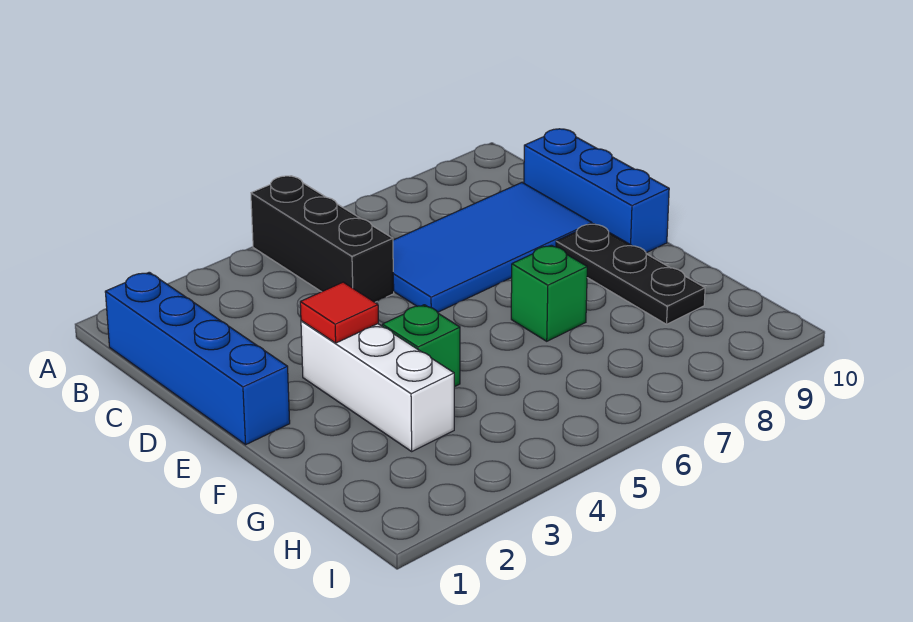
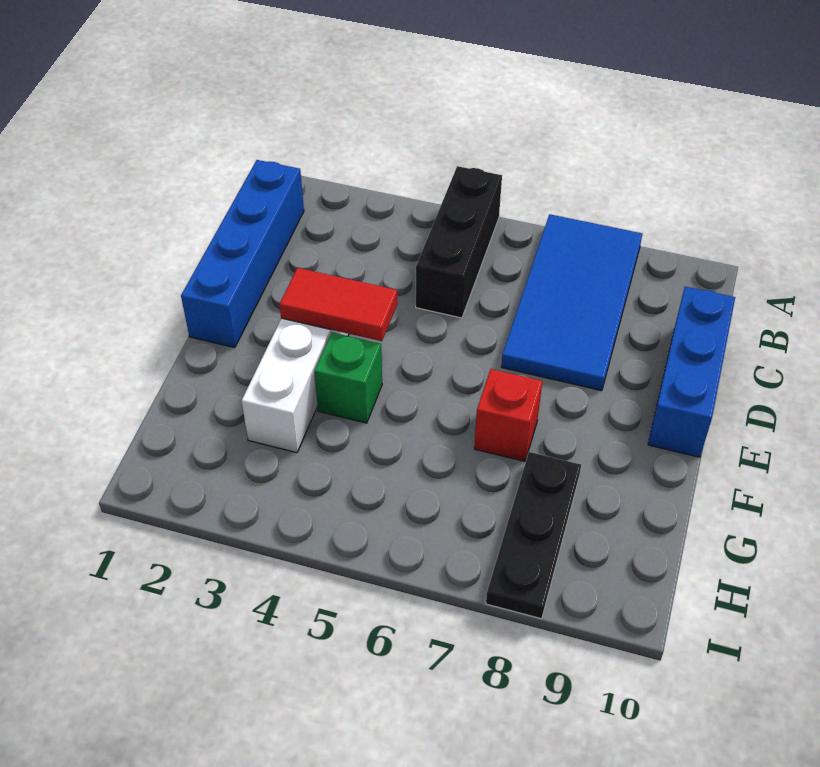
blue tile C6:D9 level 1 -> blue tile A7:D8 level 1
red tile E3 level 2 -> red tile E3:E4 level 2
black plate E9:G9 level 1 -> black plate G8:I8 level 1
green brick F7 level 1 -> red brick F7 level 1

